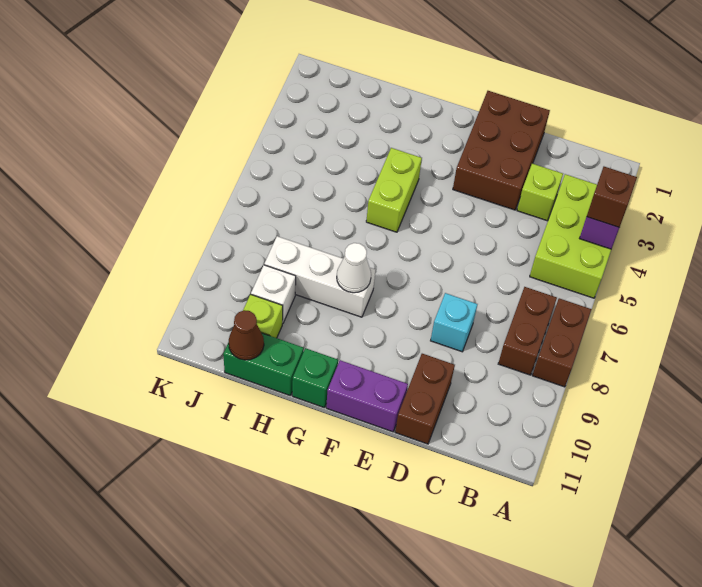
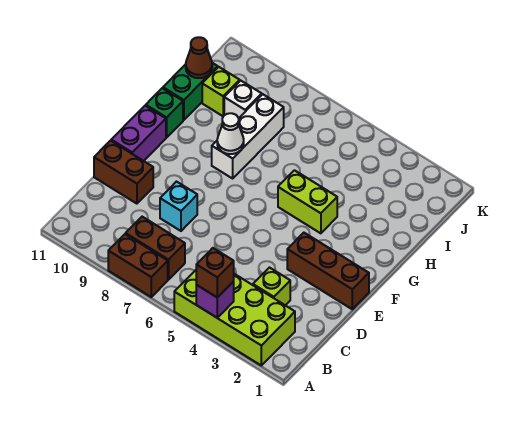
lime brick A3:B5 level 1 -> lime brick A2:B5 level 1
brown brick D1:E3 level 1 -> brown brick E1:E3 level 1

